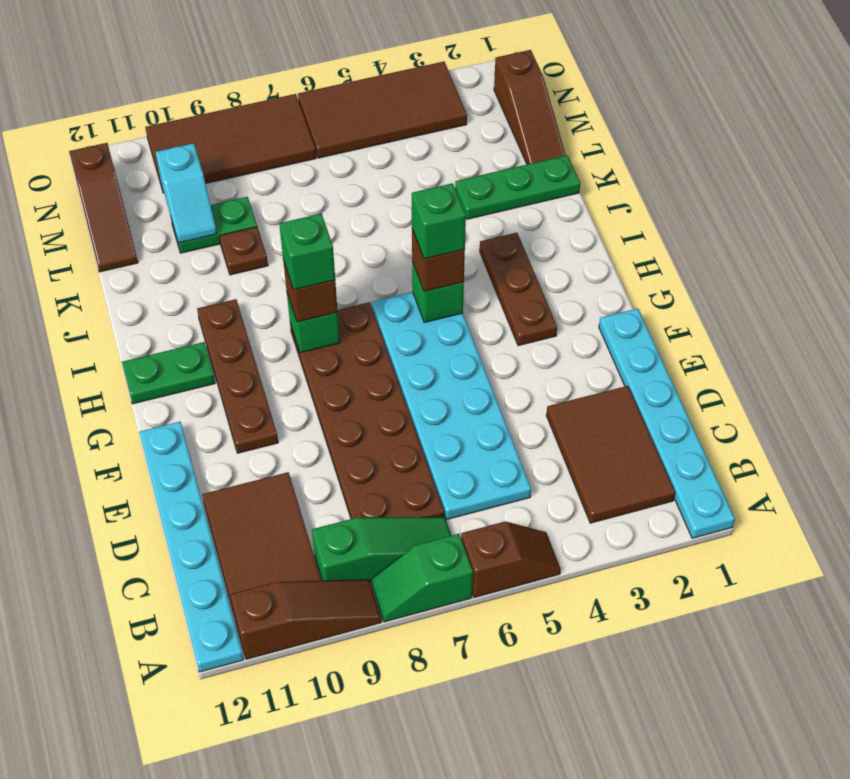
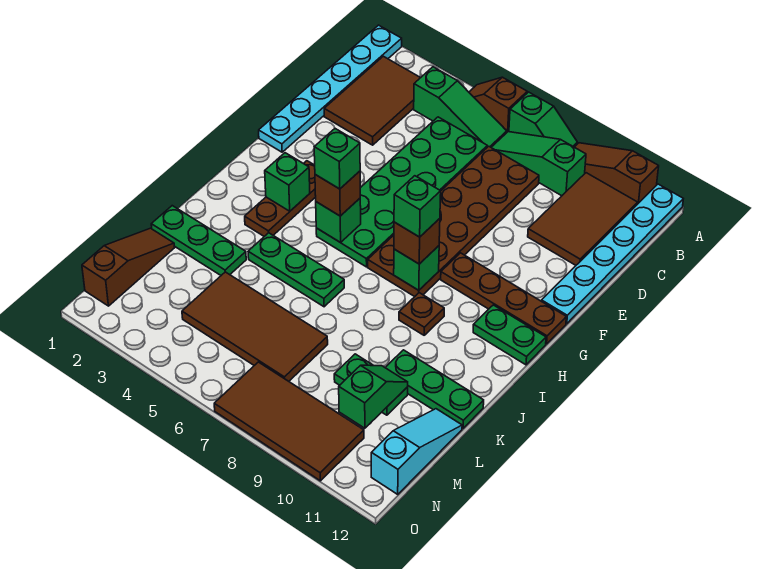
none -> green slope B4:B6 level 1 top 4
cyan plate C5:H6 level 1 -> green plate C5:H6 level 1
brown plate F10:I10 level 1 -> brown plate G9:G12 level 1
none -> green brick H3 level 2
none -> green plate J4:J6 level 1
brown plate K9 level 1 -> brown plate I9 level 1
none -> green plate K10:K12 level 1
cyan slope L10:M10 level 2 top M -> green slope L10:M10 level 2 top M
brown slope L12:N12 level 1 top N -> cyan slope L12:N12 level 1 top N
brown tile N3:O6 level 1 -> brown tile L4:M7 level 1

